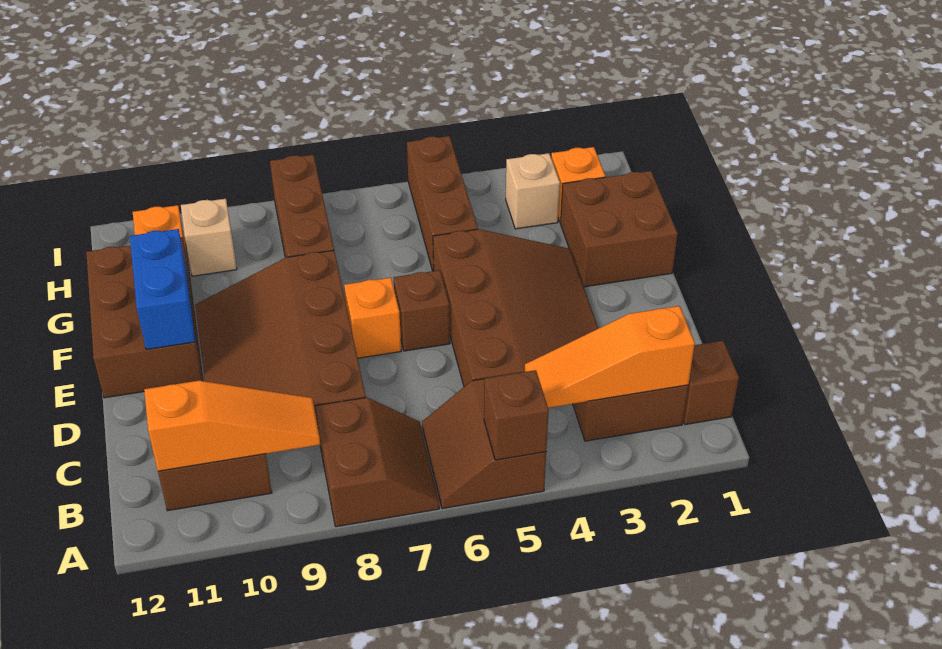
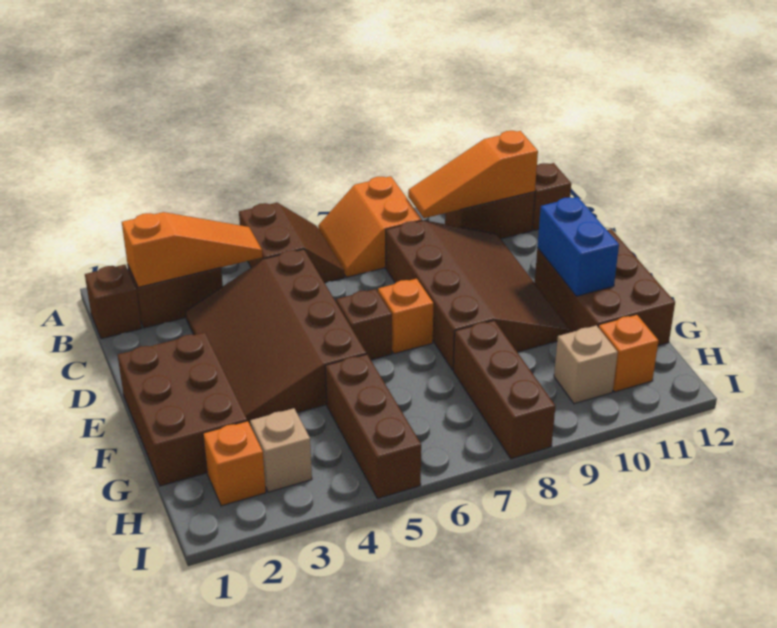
brown brick A5 level 2 -> brown brick B12 level 1
brown slope A7:B8 level 1 top 8 -> orange slope A7:B8 level 1 top 8
brown brick F1:G2 level 1 -> brown brick E1:G2 level 1

